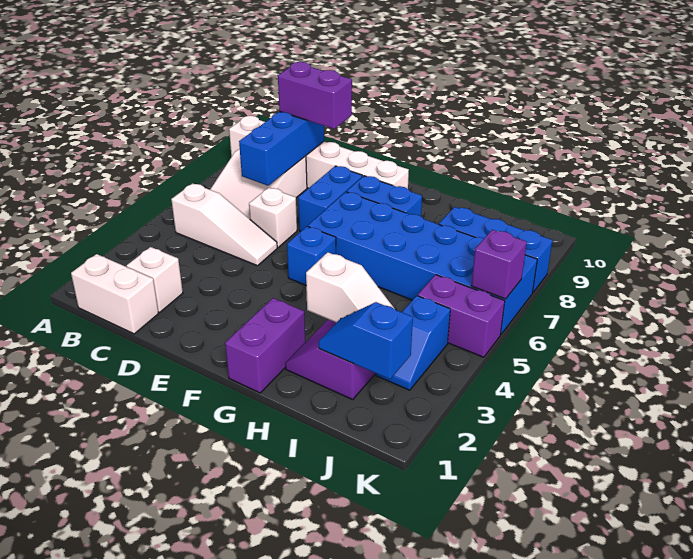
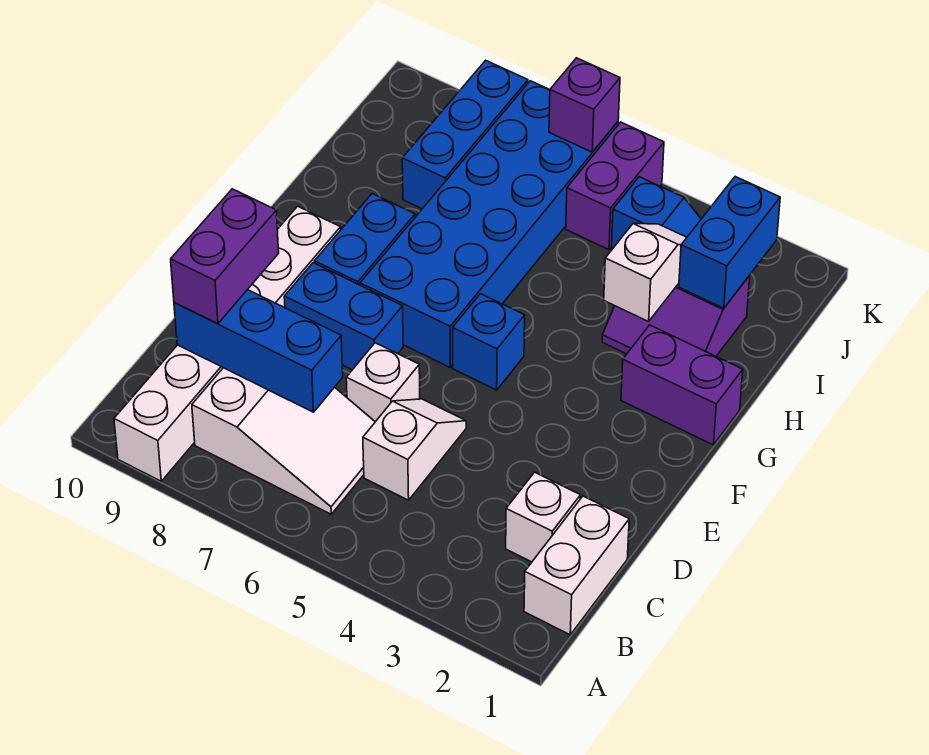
white slope B5:D5 level 1 top B -> white slope C5:D5 level 1 top C
blue slope I2:J2 level 2 top J -> blue brick I2:J2 level 2

